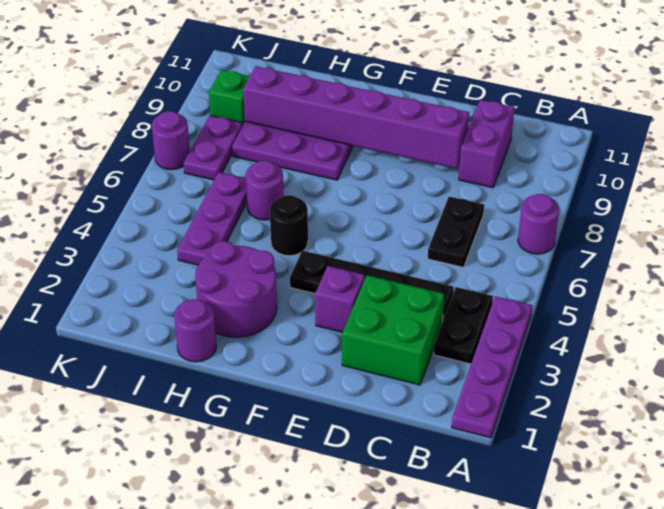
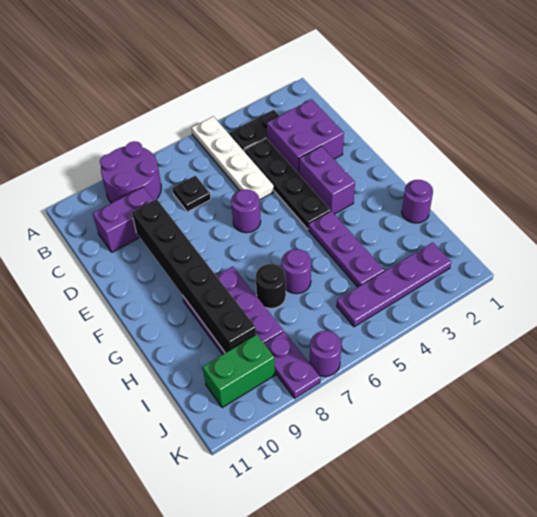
purple plate A1:A4 level 1 -> purple plate J2:J5 level 1
none -> white plate A5:D5 level 1
purple round brick A7 level 1 -> purple round brick E6 level 1
green brick C2:D3 level 1 -> purple brick C2:D3 level 1
black plate C6:C7 level 1 -> black plate C7 level 1
purple brick D9:I9 level 2 -> black brick D9:I9 level 2
purple brick E3 level 1 -> purple brick E3:F3 level 1
purple round brick G2:H3 level 1 -> purple round brick A8:B9 level 1
black round brick G5 level 1 -> black round brick H7 level 1
purple plate I4:I6 level 1 -> purple plate G4:I4 level 1
purple plate J7:J8 level 1 -> purple plate J8:K8 level 1
green brick J9 level 1 -> green brick J9:J10 level 1

